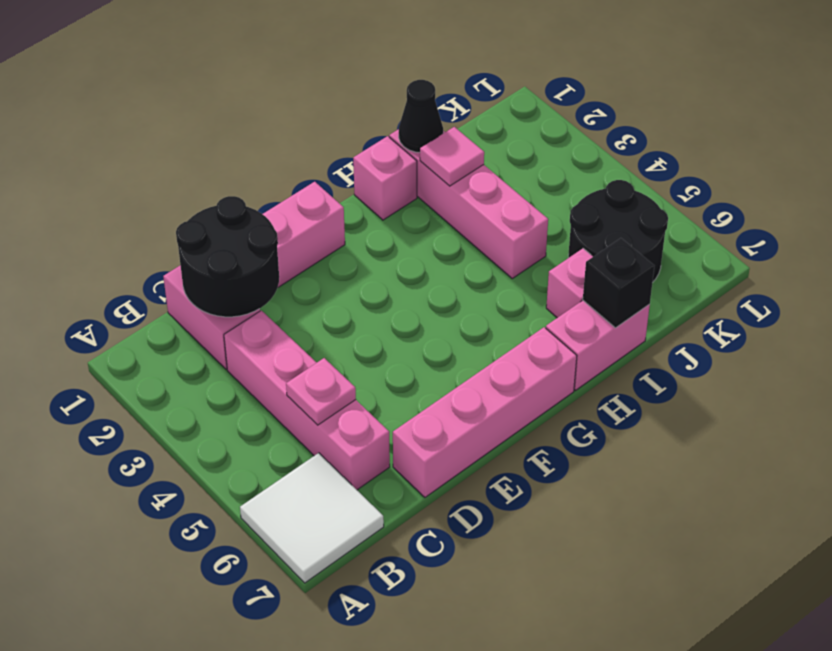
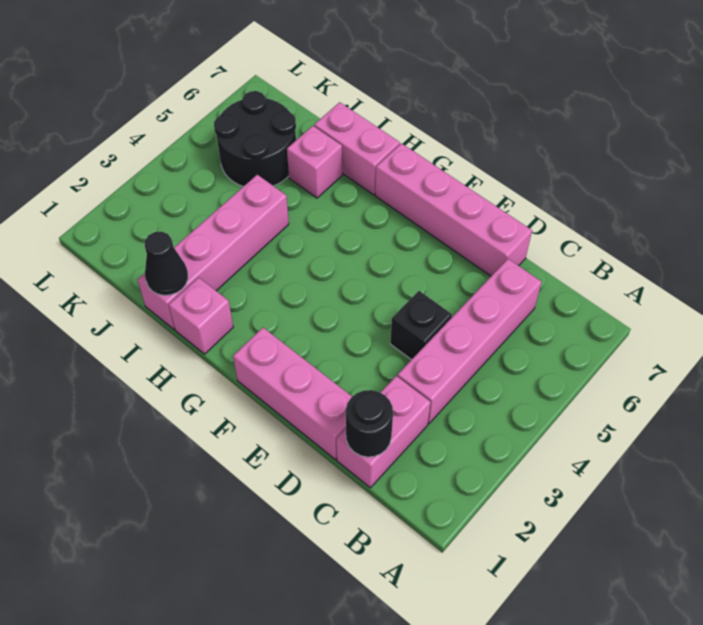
white tile A6:B7 level 1 -> none
black round brick C1:D2 level 2 -> black round brick C1 level 2
pink plate C5 level 2 -> none
pink tile I2 level 2 -> none
black brick I7 level 2 -> black brick D4 level 1

